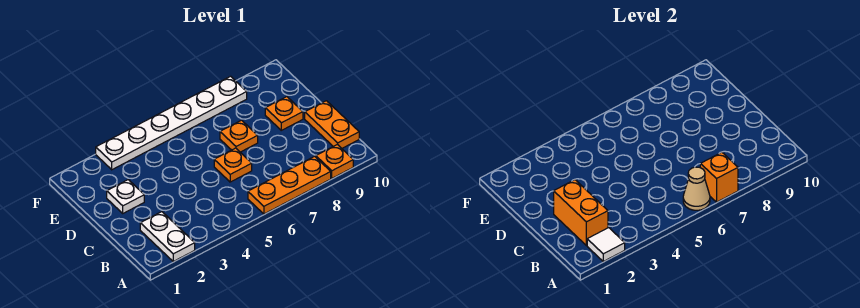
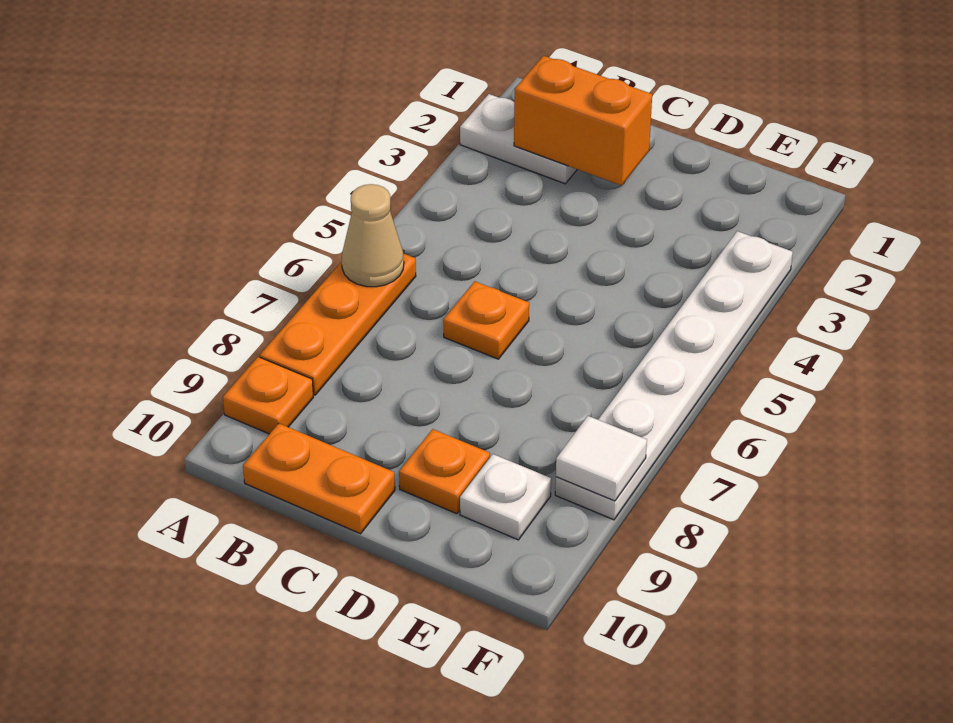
white tile A2 level 2 -> white tile F8 level 2
orange brick A7 level 2 -> none
white plate D2 level 1 -> white plate E9 level 1
orange plate D7 level 1 -> none

